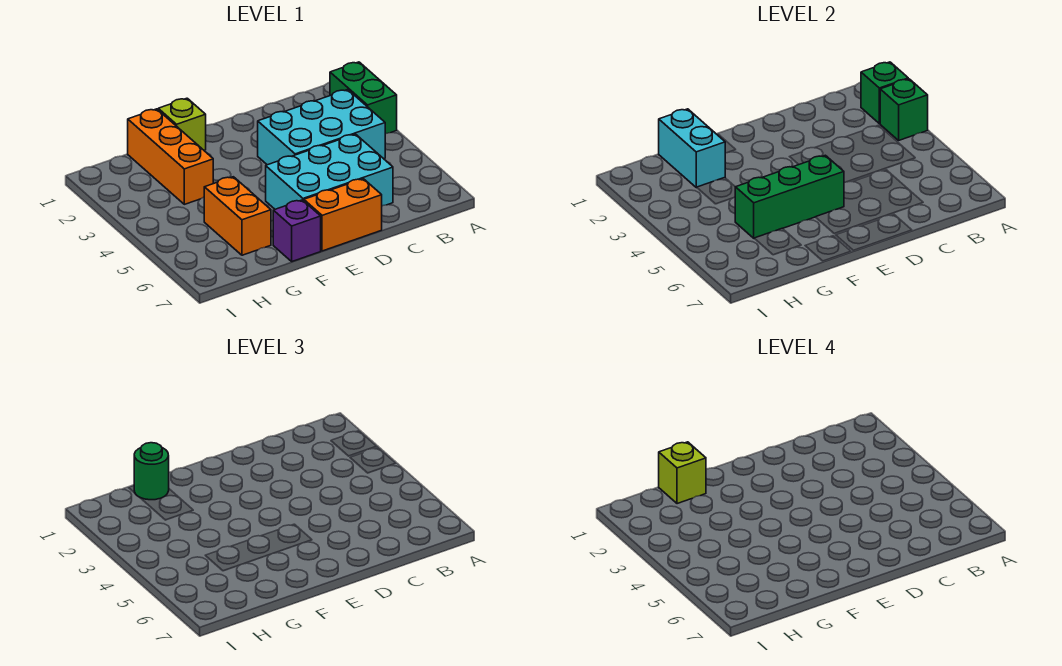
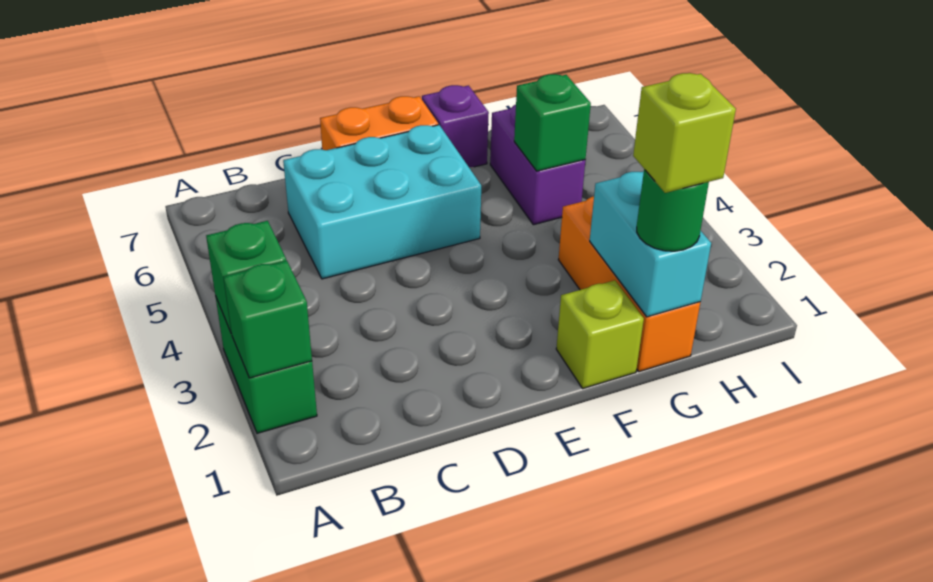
cyan brick B3:D4 level 1 -> none
green brick E5:G5 level 2 -> green brick G5 level 2
orange brick G5:G6 level 1 -> purple brick G5:G6 level 1

